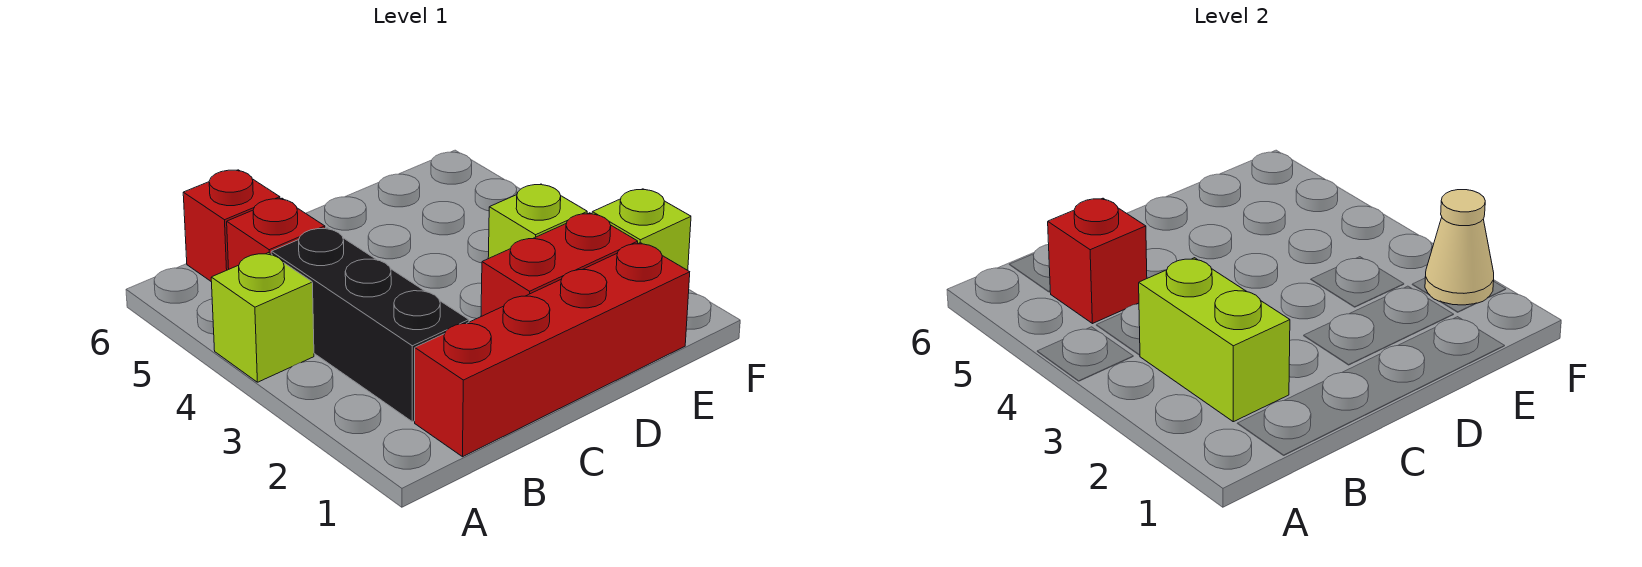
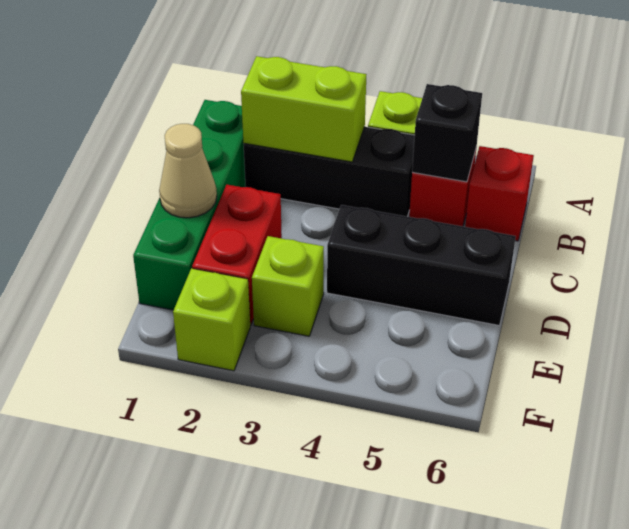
red brick B1:E1 level 1 -> green brick B1:E1 level 1
red brick B5 level 2 -> black brick B5 level 2
none -> black brick D4:D6 level 1
tan cone F2 level 2 -> tan cone D1 level 2

